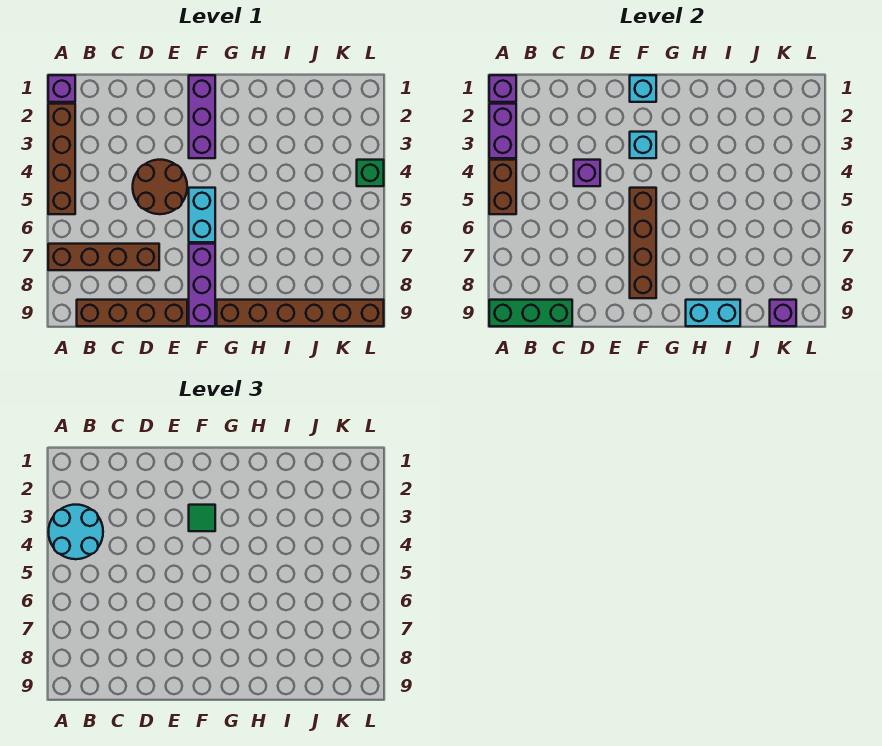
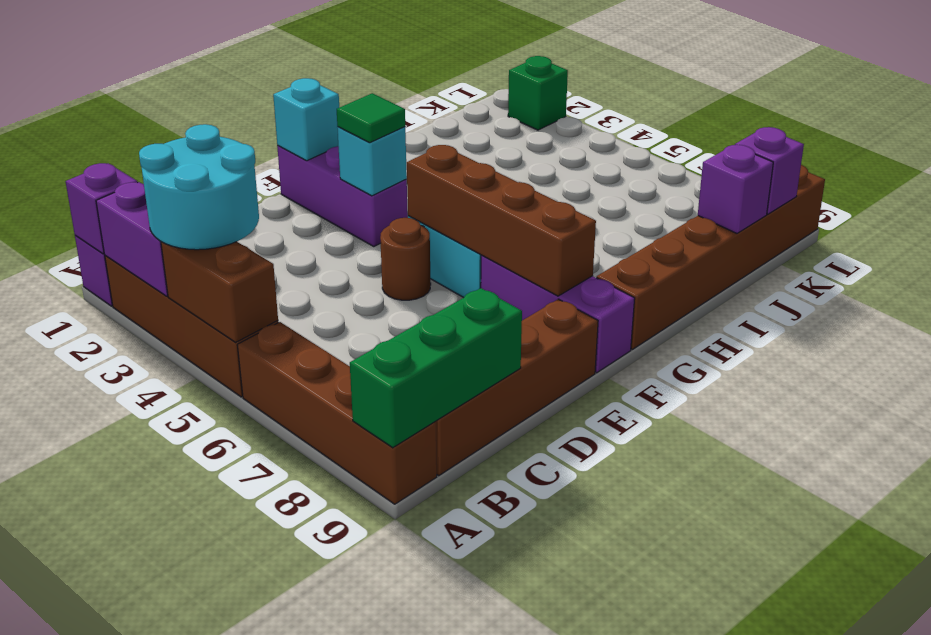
brown brick A7:D7 level 1 -> brown brick A6:A9 level 1
brown round brick D4:E5 level 1 -> brown round brick E5 level 1
purple brick D4 level 2 -> purple brick J9 level 2
cyan brick H9:I9 level 2 -> none
green brick L4 level 1 -> green brick L2 level 1

